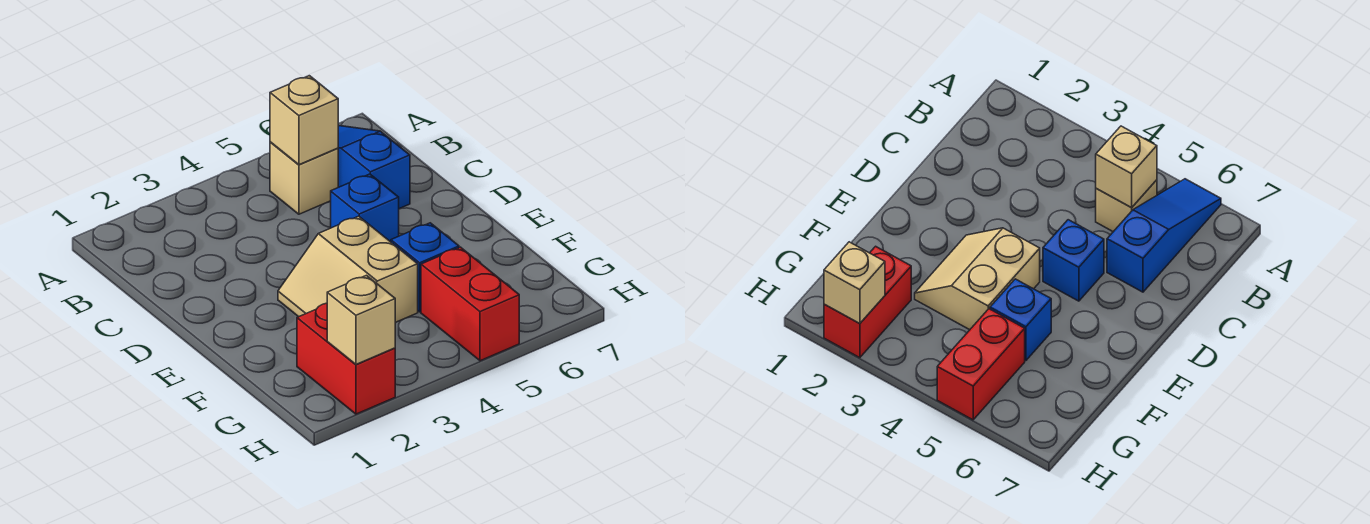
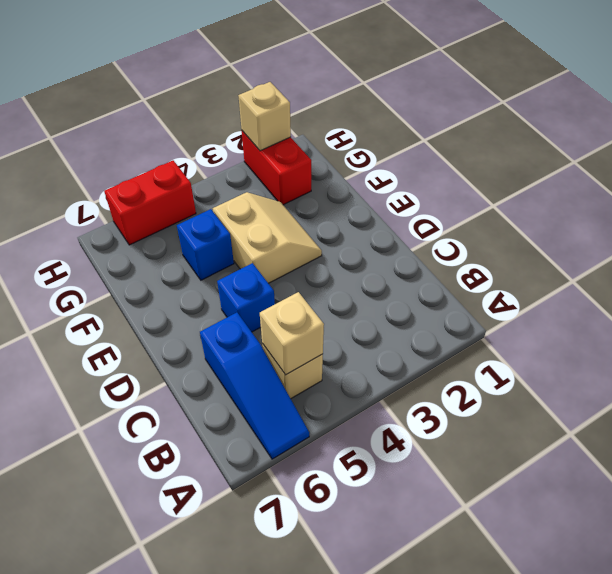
red brick G5:H5 level 1 -> red brick H5:H6 level 1

